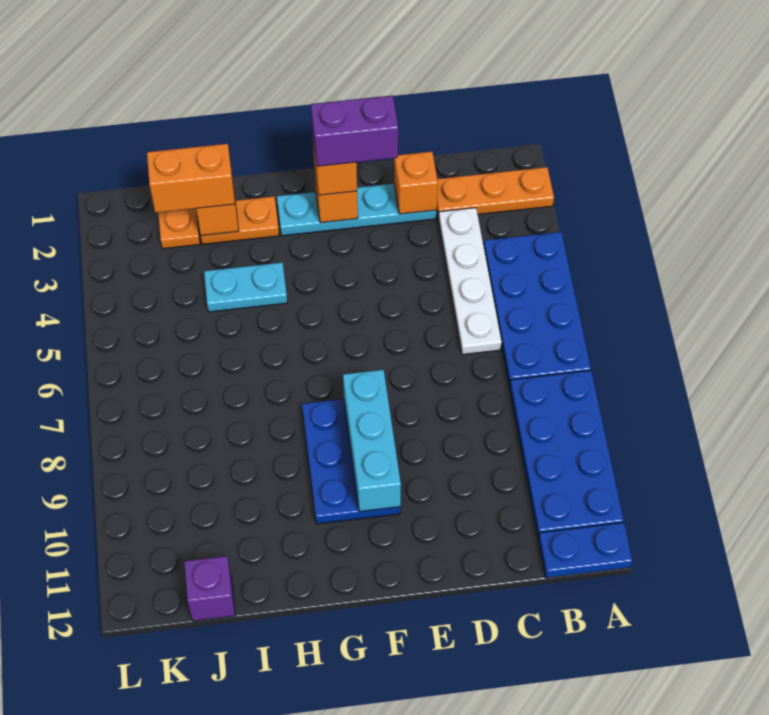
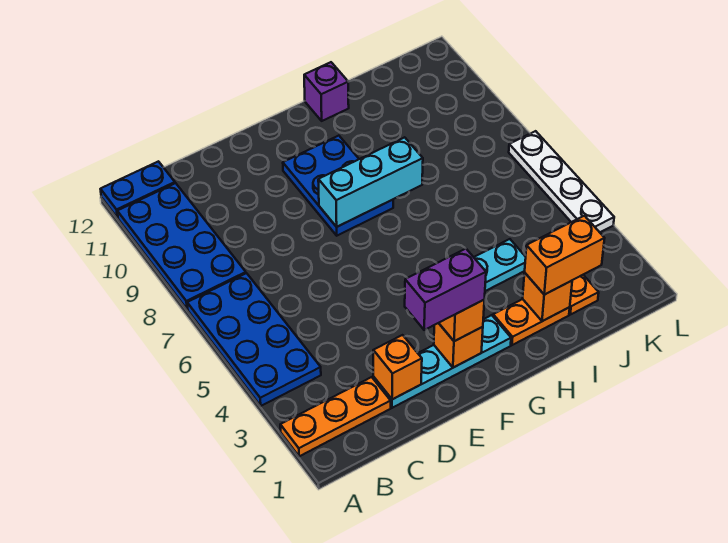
white plate C3:C6 level 1 -> white plate L4:L7 level 1
cyan brick F8:F10 level 2 -> cyan brick F8:H8 level 2
purple brick J12 level 1 -> purple brick H12 level 1

